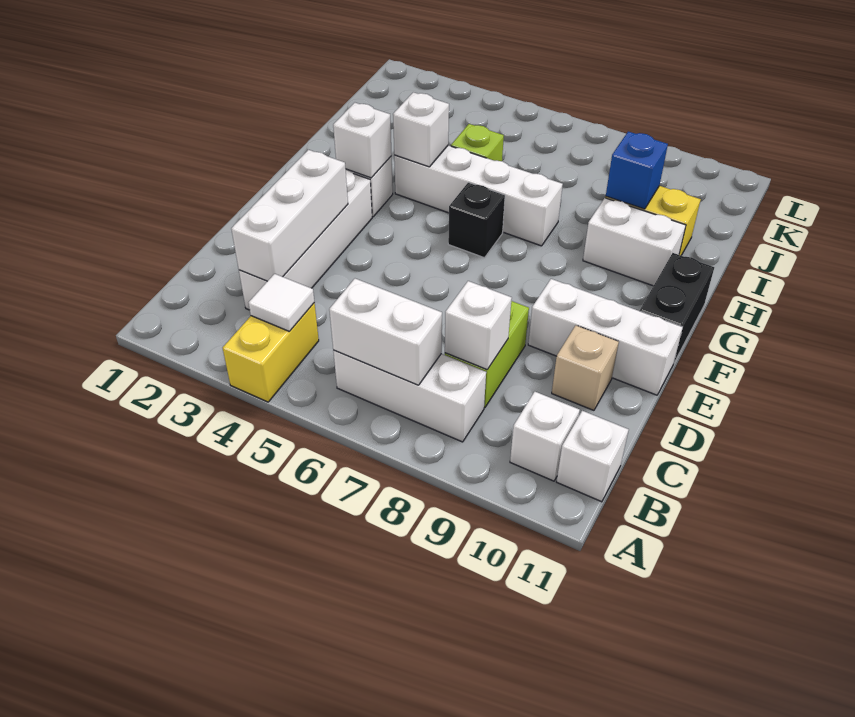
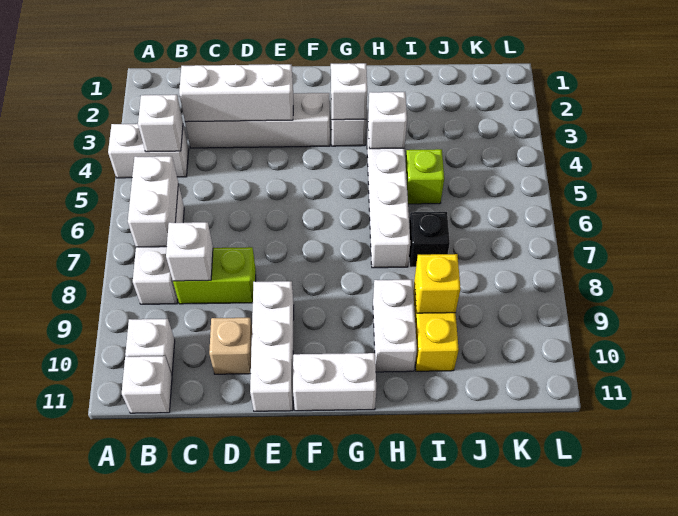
yellow brick A4:B4 level 1 -> white brick A4:B4 level 1
white tile B4 level 2 -> white brick B4 level 2
black brick F11:G11 level 1 -> white brick F11:G11 level 1
black brick G6 level 1 -> black brick I7 level 1
blue brick I9 level 2 -> yellow brick I9 level 2

